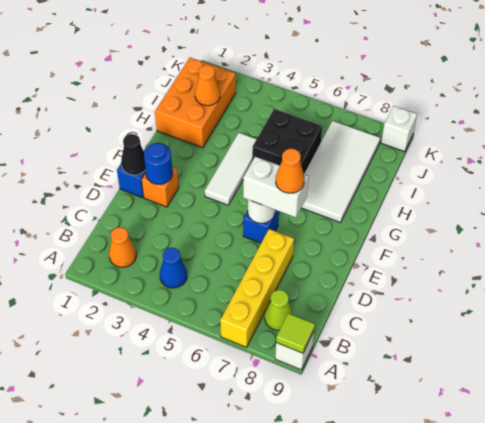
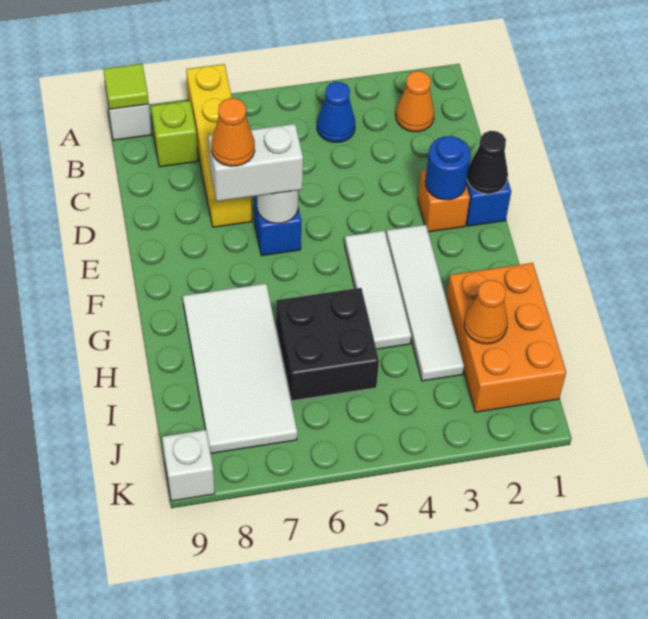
lime cone B8 level 1 -> lime brick B8 level 1
none -> white tile F3:I3 level 1

